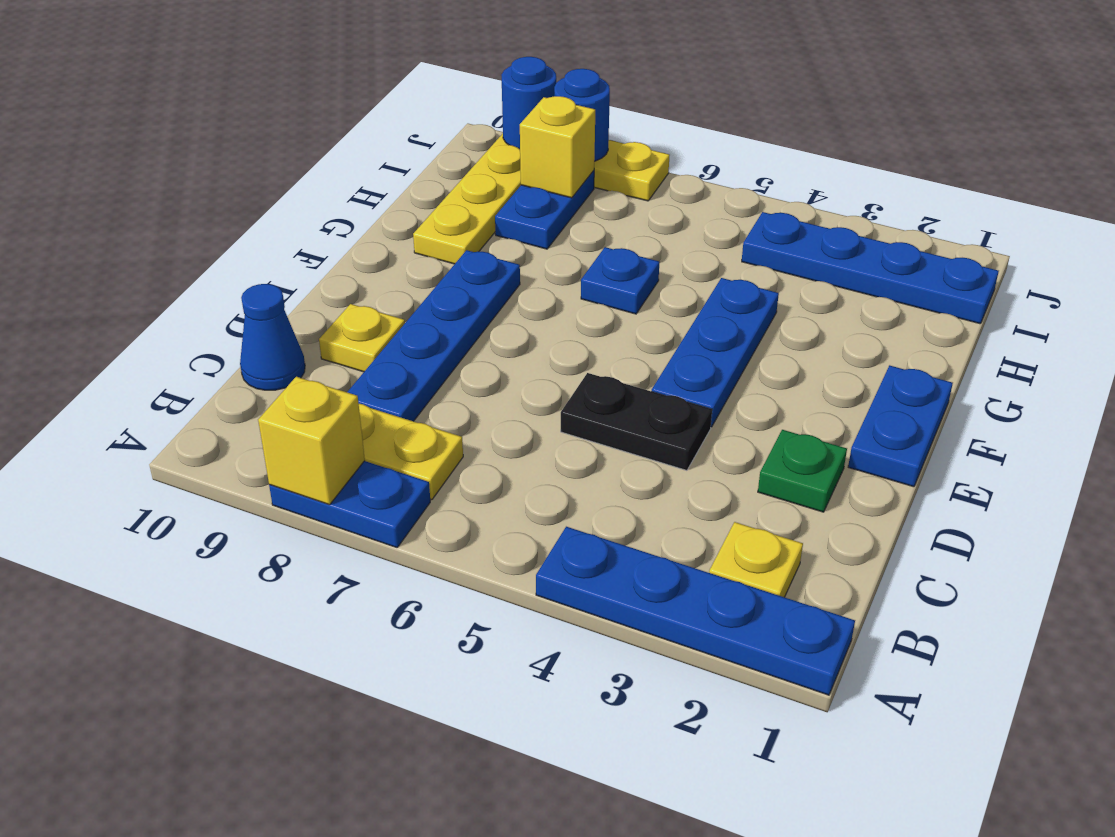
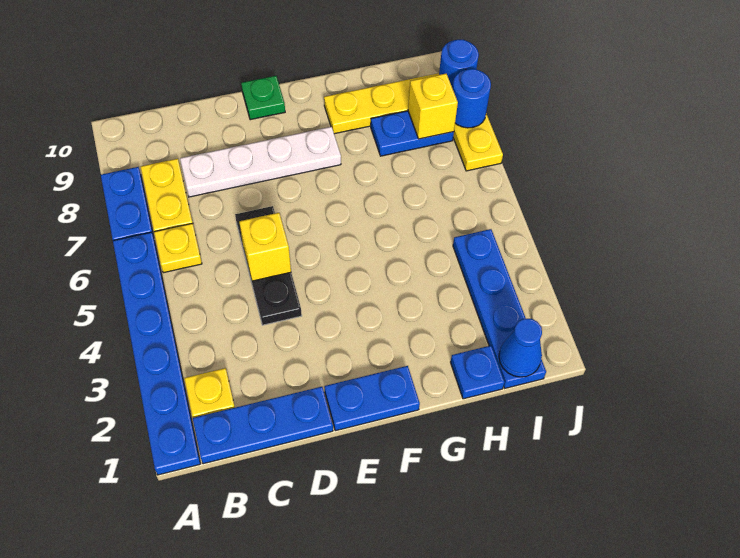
blue plate A1:A4 level 1 -> blue plate A1:A6 level 1
yellow brick A8 level 2 -> yellow brick D5 level 2
blue plate C8:F8 level 1 -> white plate C8:F8 level 1
blue cone C10 level 1 -> blue cone I1 level 2
green plate D2 level 1 -> green plate E10 level 1
black plate D4:D5 level 1 -> black plate D4:D6 level 1
yellow plate D9 level 1 -> yellow plate B6 level 1
blue plate E4:G4 level 1 -> blue plate B1:D1 level 1
blue plate G6 level 1 -> blue plate H1 level 1

